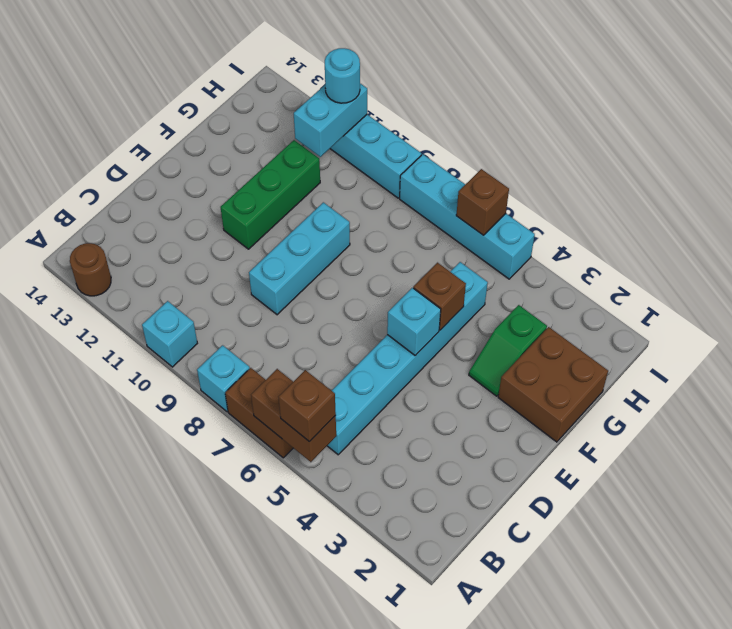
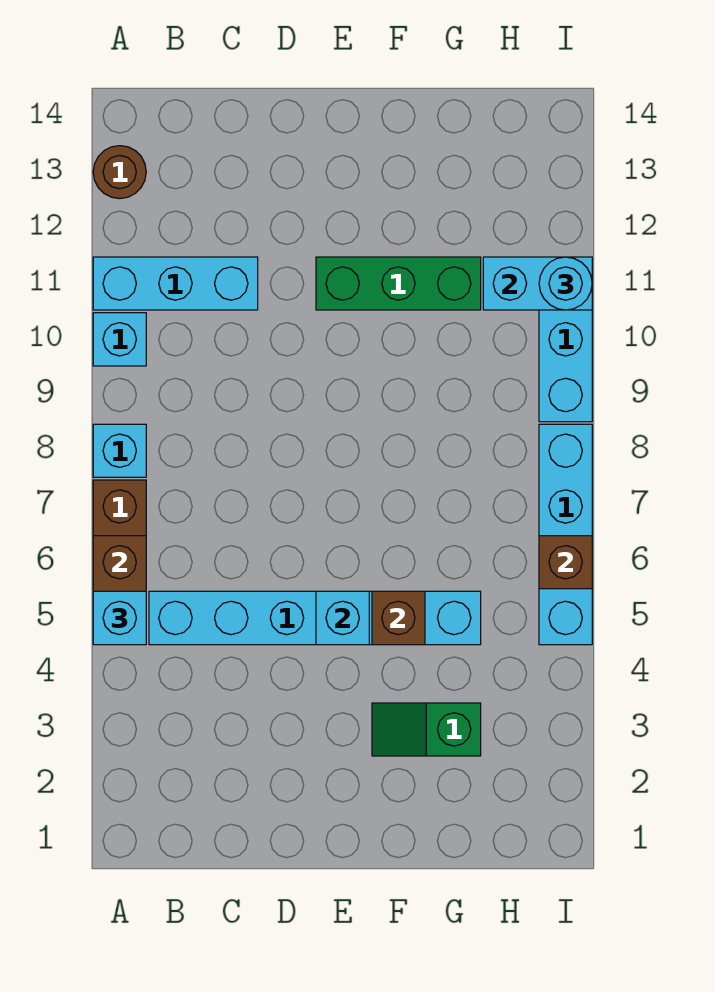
brown brick A5 level 3 -> cyan brick A5 level 3
cyan brick D9:F9 level 1 -> cyan brick A11:C11 level 1
brown brick F1:G2 level 1 -> none

